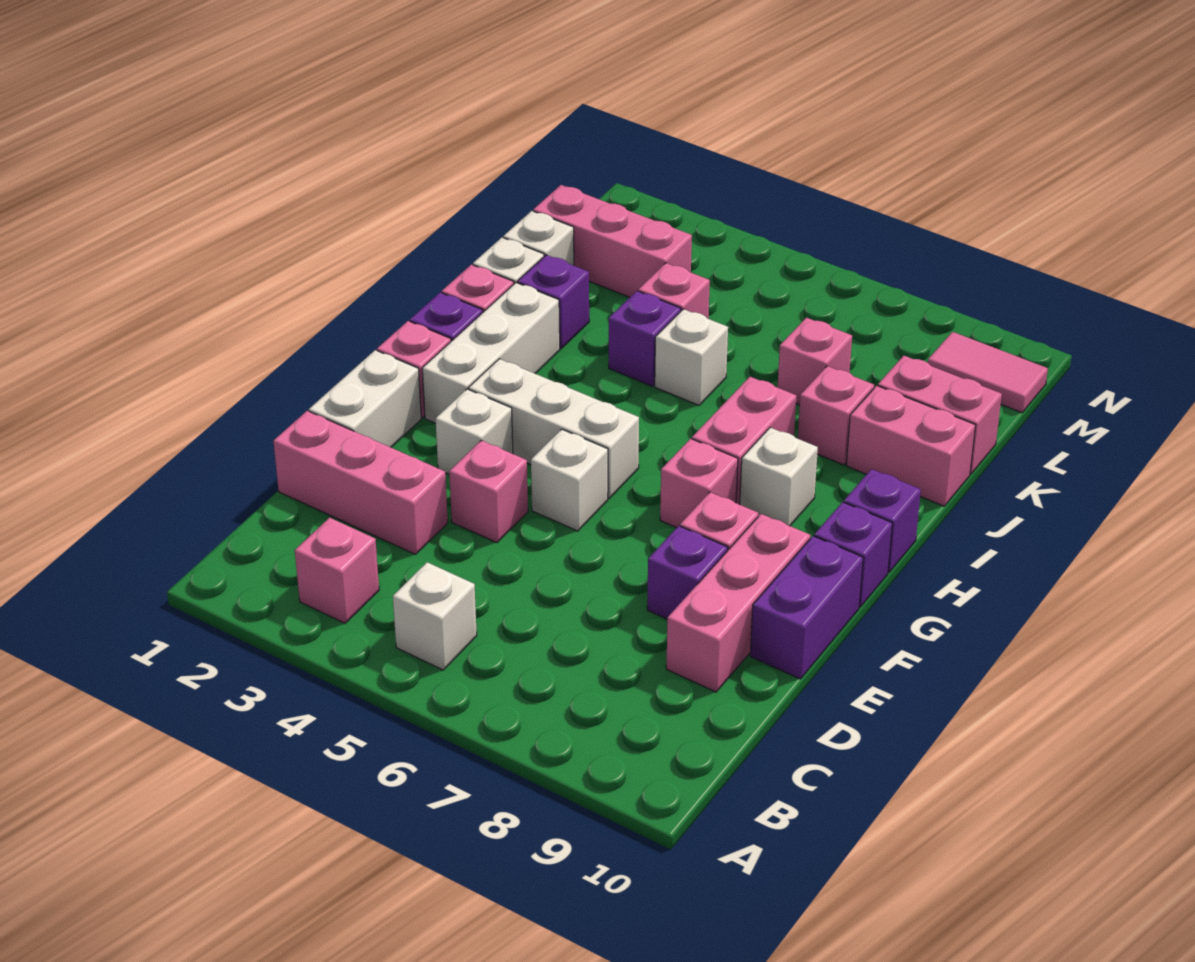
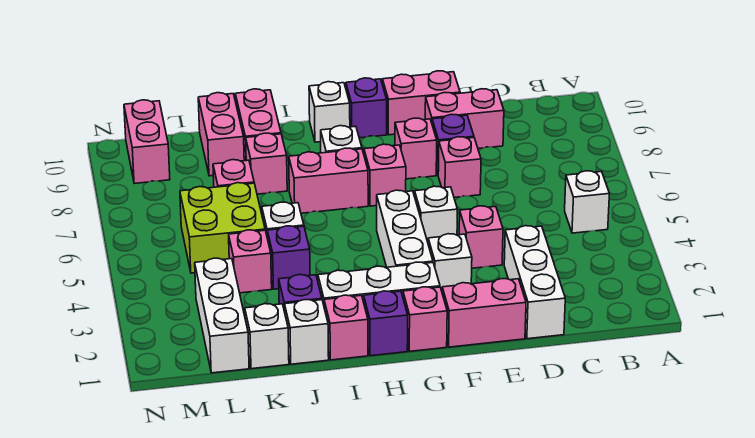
pink brick B3 level 1 -> pink brick E7 level 1
pink brick D1:D3 level 1 -> white brick D1:D3 level 1
pink brick D9:F9 level 1 -> pink brick D9:E9 level 1
white brick E1:F1 level 1 -> pink brick E1:F1 level 1
purple brick E10:F10 level 1 -> pink brick E10:F10 level 1
purple brick H10 level 1 -> white brick H10 level 1
none -> lime brick K5:L6 level 1
pink brick L1:L3 level 1 -> white brick L1:L3 level 1
pink tile M9:M10 level 1 -> pink brick M9:M10 level 1

